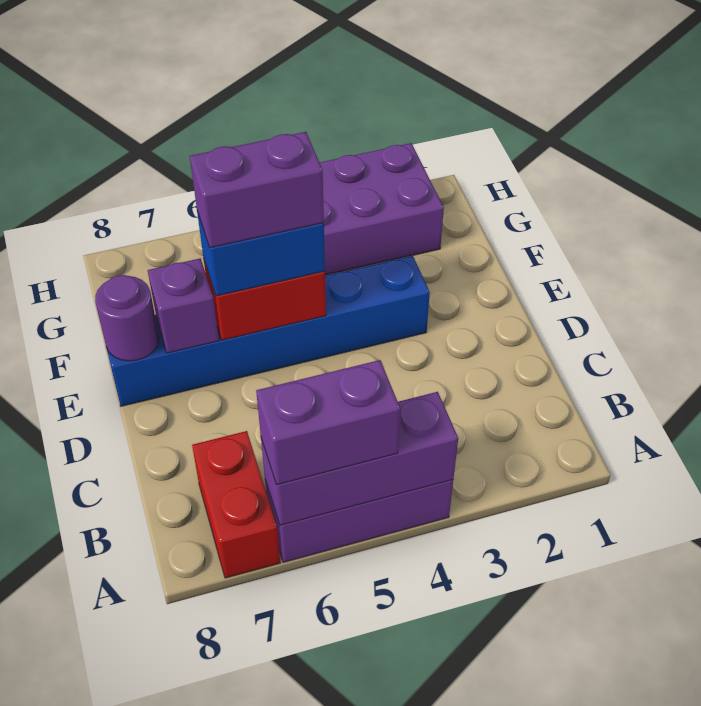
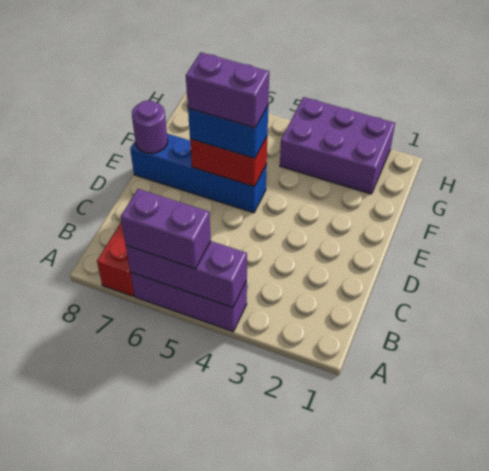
blue brick E3:E8 level 1 -> blue brick E5:E8 level 1
purple brick E7 level 2 -> none

